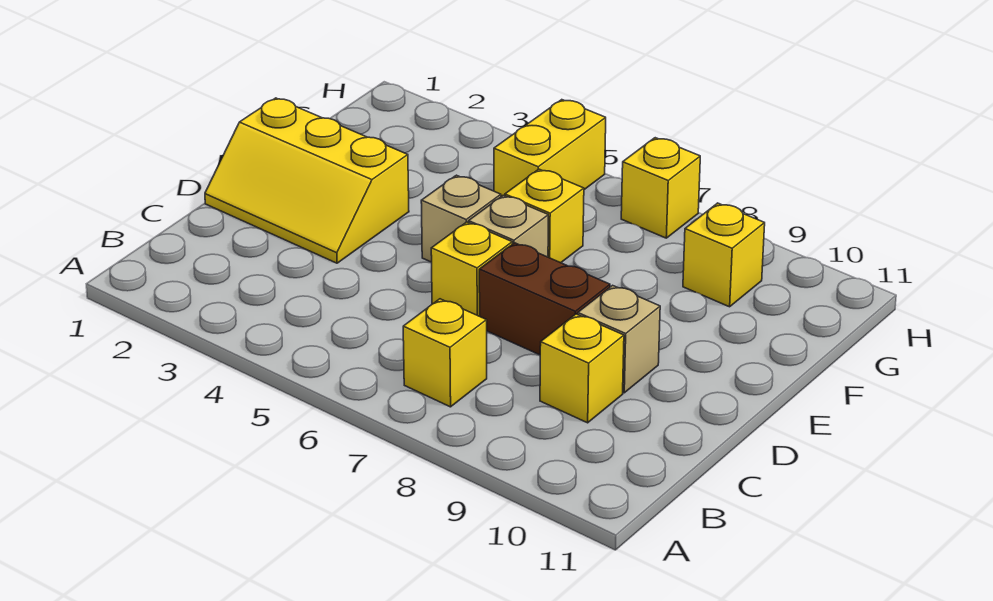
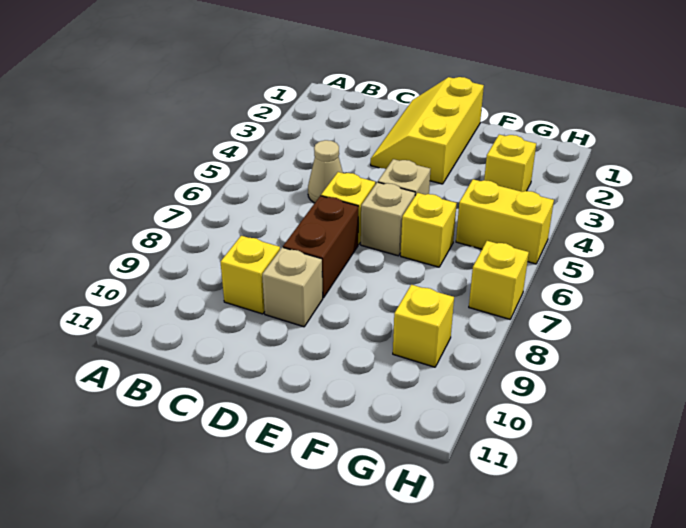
yellow brick B7 level 1 -> yellow brick G3 level 1
none -> tan cone C5 level 1

